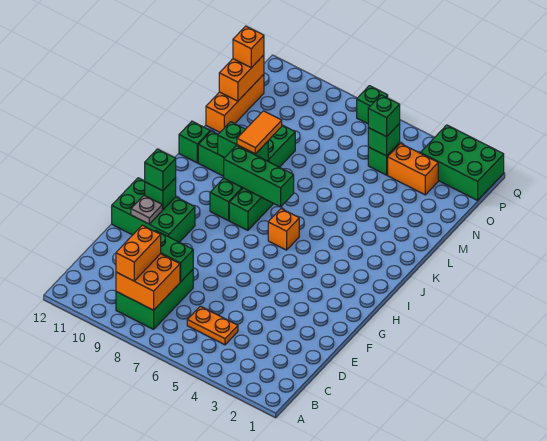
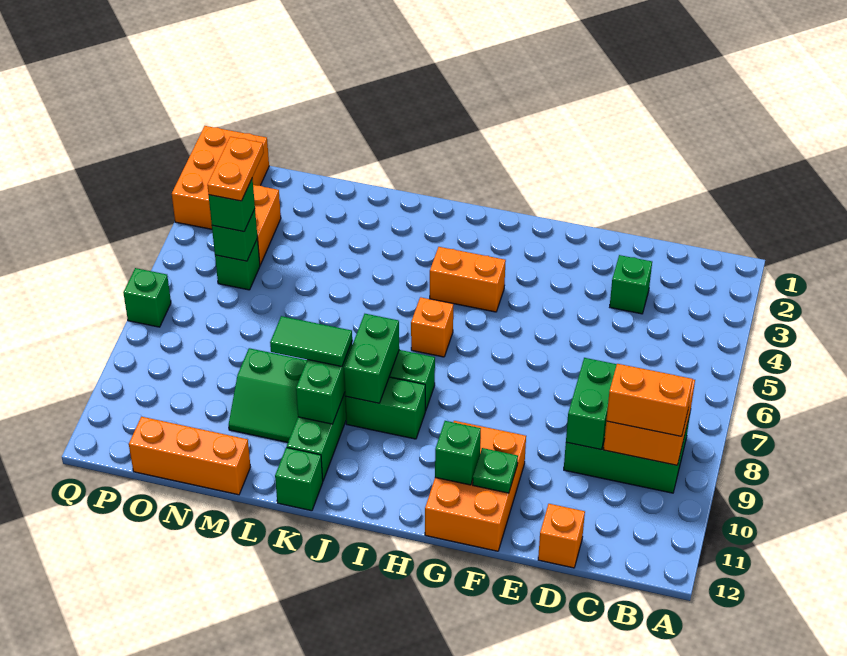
orange plate C5:C6 level 1 -> orange plate O4:O5 level 4
green brick F10:G12 level 1 -> orange brick F10:G12 level 1
grey plate F11 level 2 -> green plate F11 level 2
green brick G11 level 3 -> green brick D3 level 1
green brick J7:J9 level 2 -> green brick J8:J9 level 2
orange tile K9:L9 level 3 -> green tile K9:L9 level 3
orange brick N12:O12 level 2 -> orange brick H4:I4 level 1
orange brick O12 level 3 -> orange brick D12 level 1
green brick P1:Q3 level 1 -> orange brick P1:Q3 level 1

